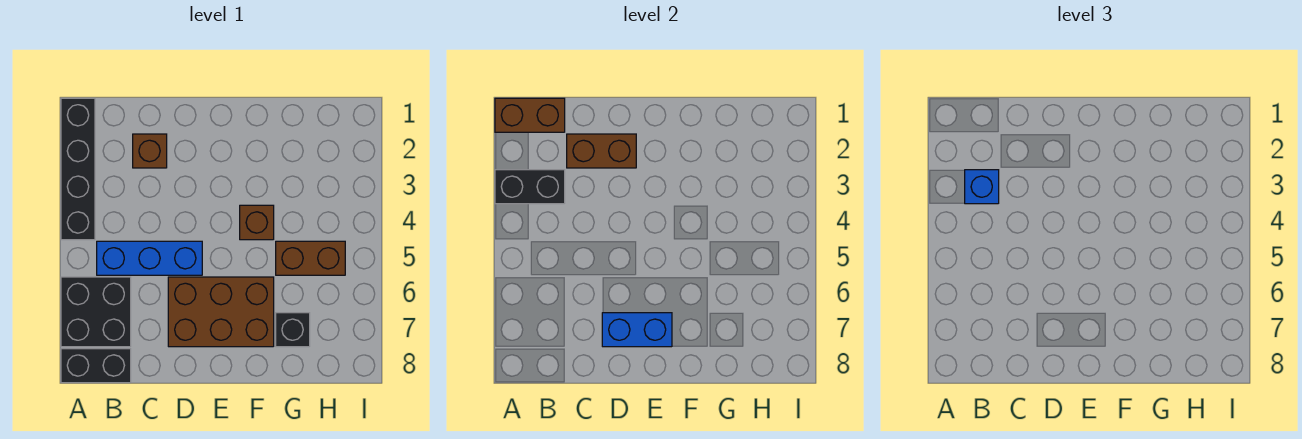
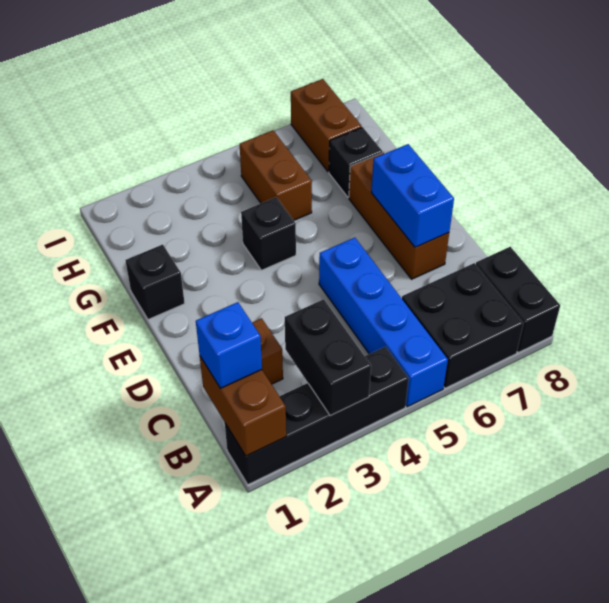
blue brick B3 level 3 -> blue brick B1 level 3
blue brick B5:D5 level 1 -> blue brick A5:D5 level 1
brown brick C2:D2 level 2 -> brown brick H7:I7 level 1
brown brick D6:F7 level 1 -> brown brick D7:F7 level 1
none -> black brick F1 level 1
brown brick F4 level 1 -> black brick F4 level 1

